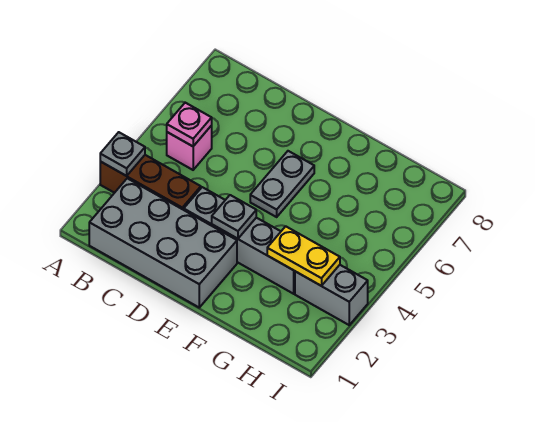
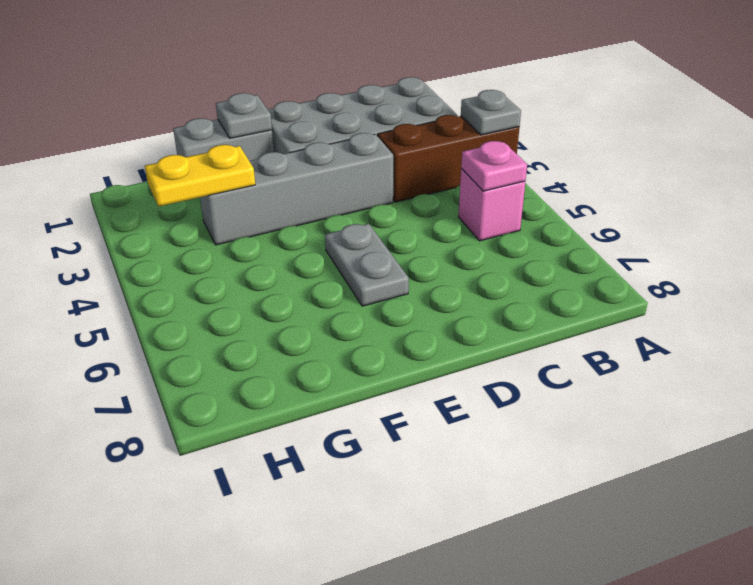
grey plate E3 level 2 -> grey plate F1 level 2
grey brick H3:I3 level 1 -> grey brick F1:G1 level 1

